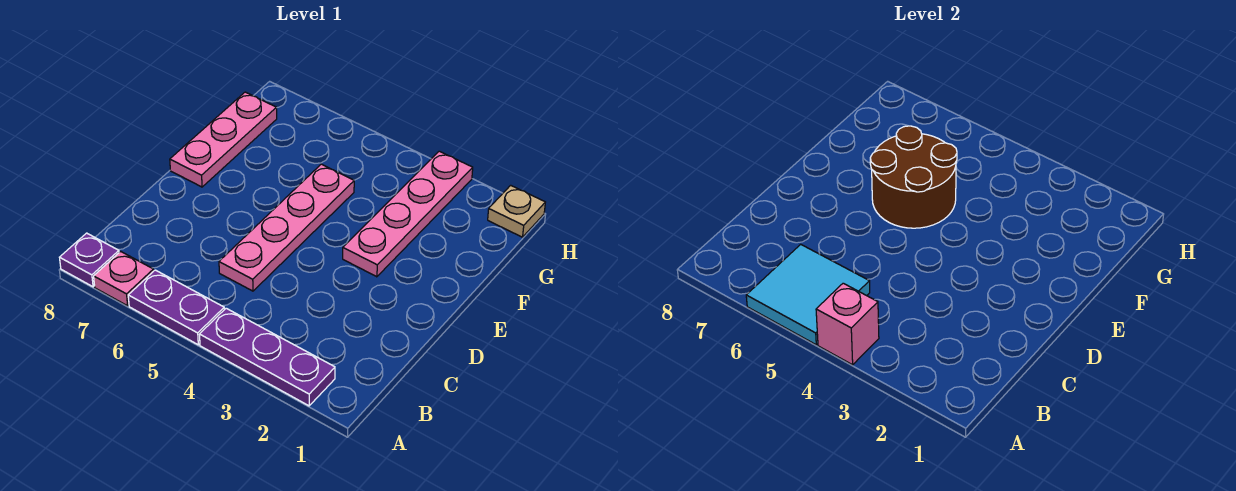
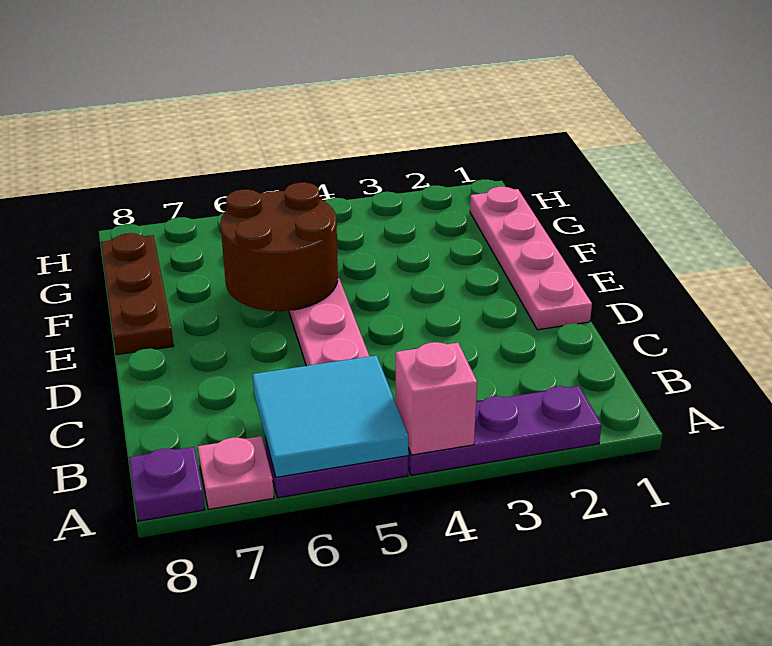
pink plate E3:H3 level 1 -> pink plate D1:G1 level 1
pink plate E8:G8 level 1 -> brown plate E8:G8 level 1
tan plate H1 level 1 -> none

